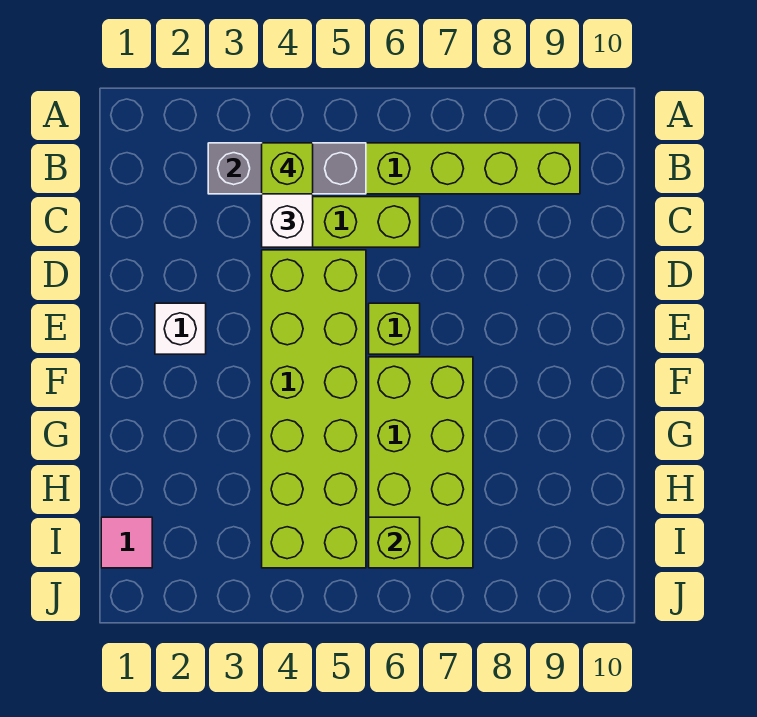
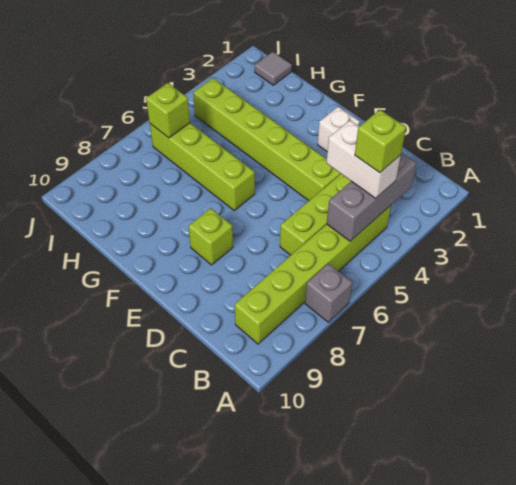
none -> grey brick A7 level 1
lime brick D4:I5 level 1 -> lime brick D4:I4 level 1
lime brick E6 level 1 -> lime brick E8 level 1
lime brick F6:I7 level 1 -> lime brick F6:I6 level 1
pink tile I1 level 1 -> grey tile I1 level 1

